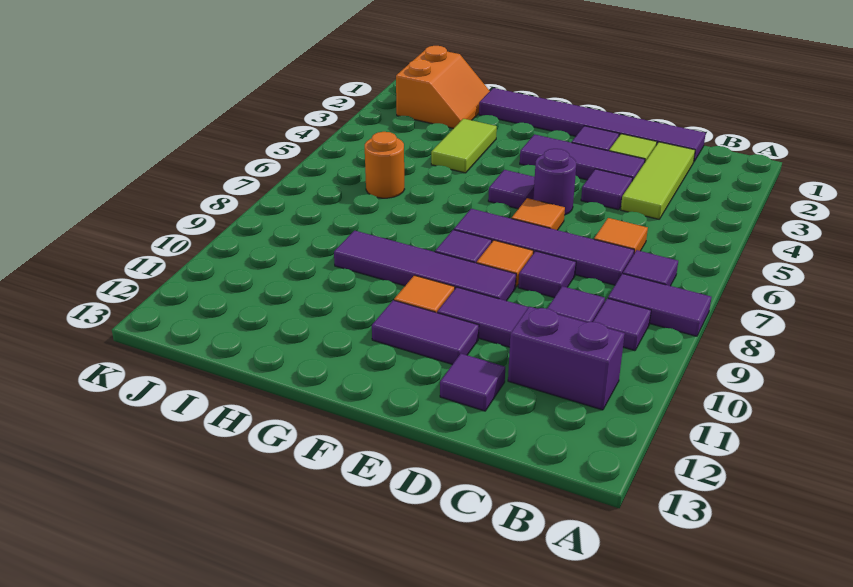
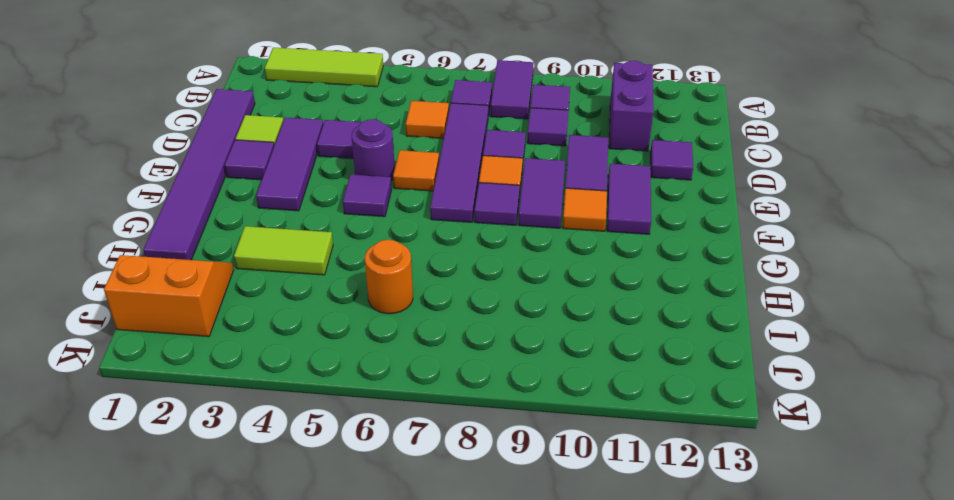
lime tile C2:C4 level 1 -> lime tile A2:A4 level 1
purple tile E9:H9 level 1 -> purple tile E9:F9 level 1

